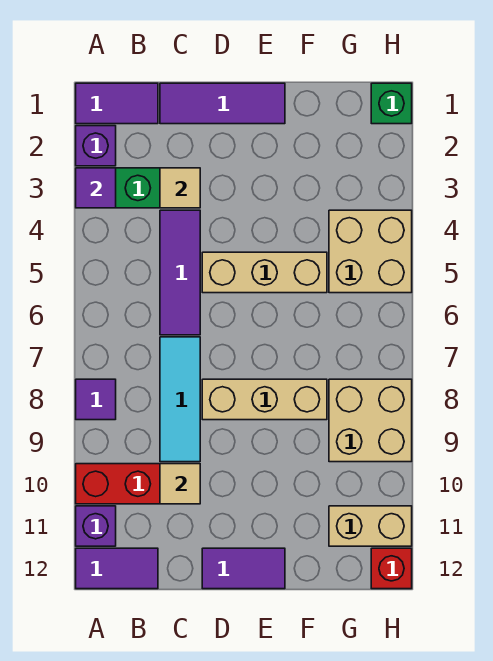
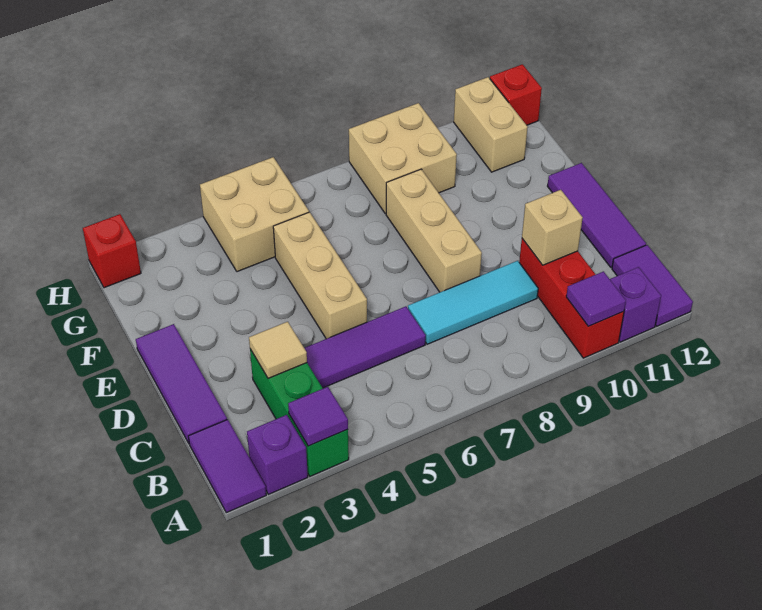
purple tile A8 level 1 -> purple tile A10 level 2
tan tile C10 level 2 -> tan brick C10 level 2
purple tile D12:E12 level 1 -> purple tile C12:E12 level 1
green brick H1 level 1 -> red brick H1 level 1

